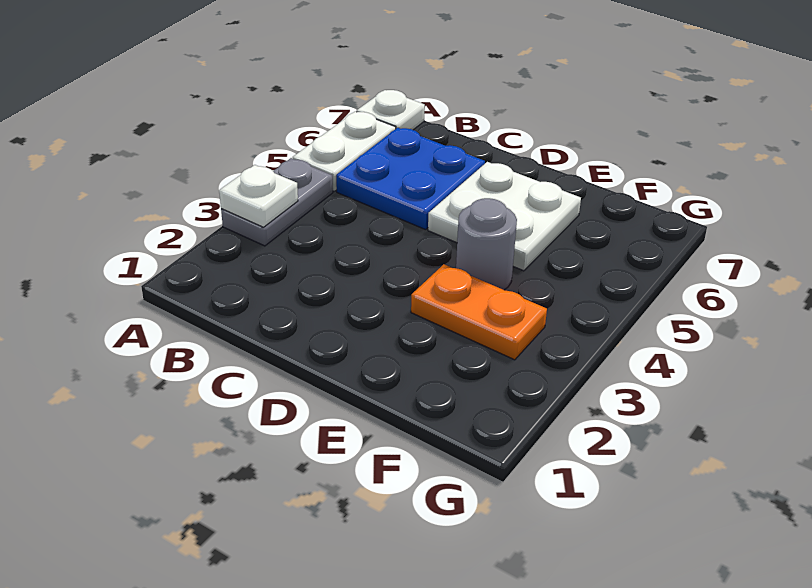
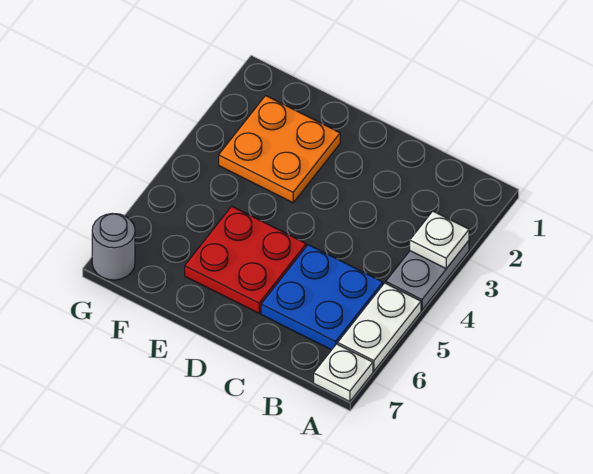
white plate D5:E6 level 1 -> red plate D5:E6 level 1
orange plate E3:F3 level 1 -> orange plate E2:F3 level 1
grey round brick E4 level 1 -> grey round brick G7 level 1

